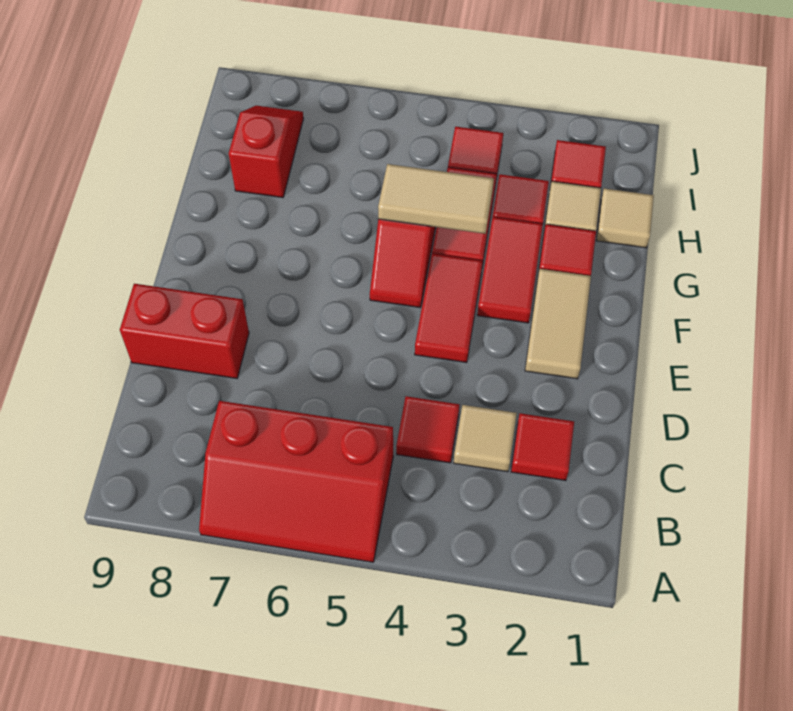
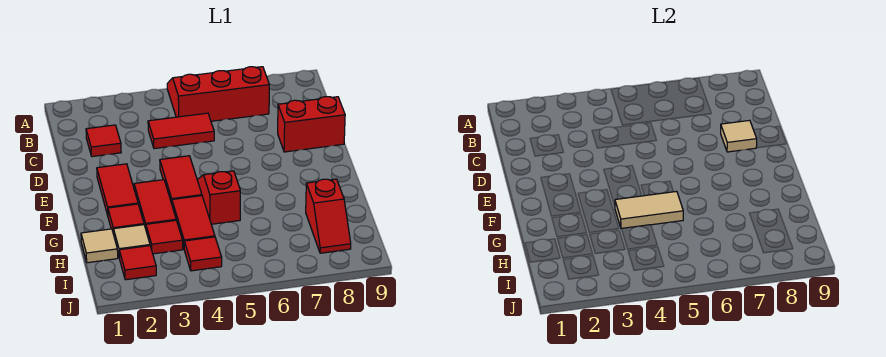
tan tile C3 level 1 -> tan tile D8 level 2
red tile C4 level 1 -> red tile C4:C5 level 1
tan tile E2:F2 level 1 -> red tile E2:F2 level 1

